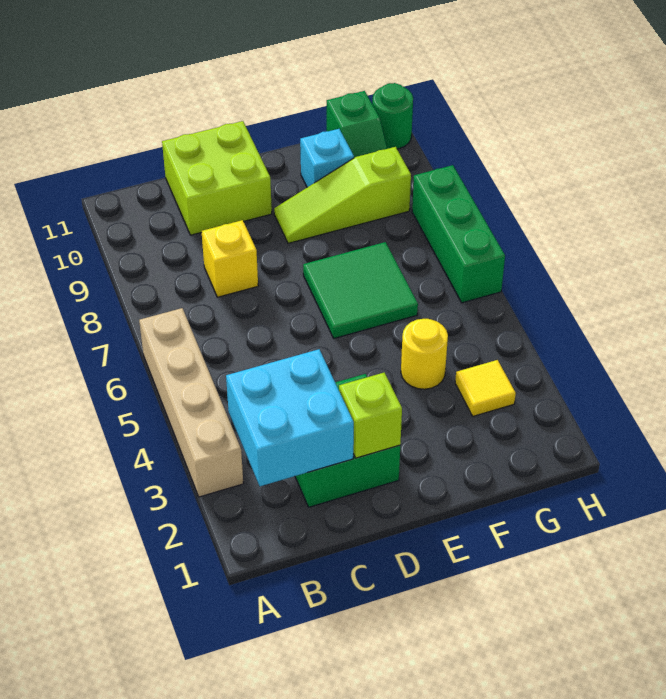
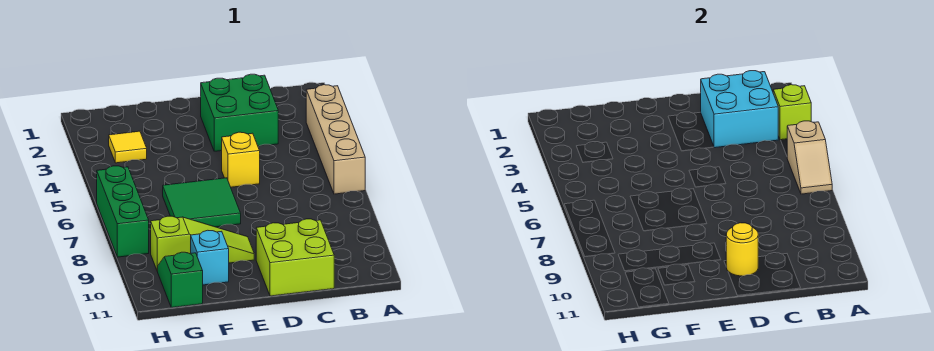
none -> tan slope A5:A6 level 2 top 5
yellow brick C8 level 1 -> yellow brick D5 level 1
lime brick D2 level 2 -> lime brick A3 level 2
yellow round brick F4 level 1 -> yellow round brick D10 level 2
green round brick H11 level 1 -> none

